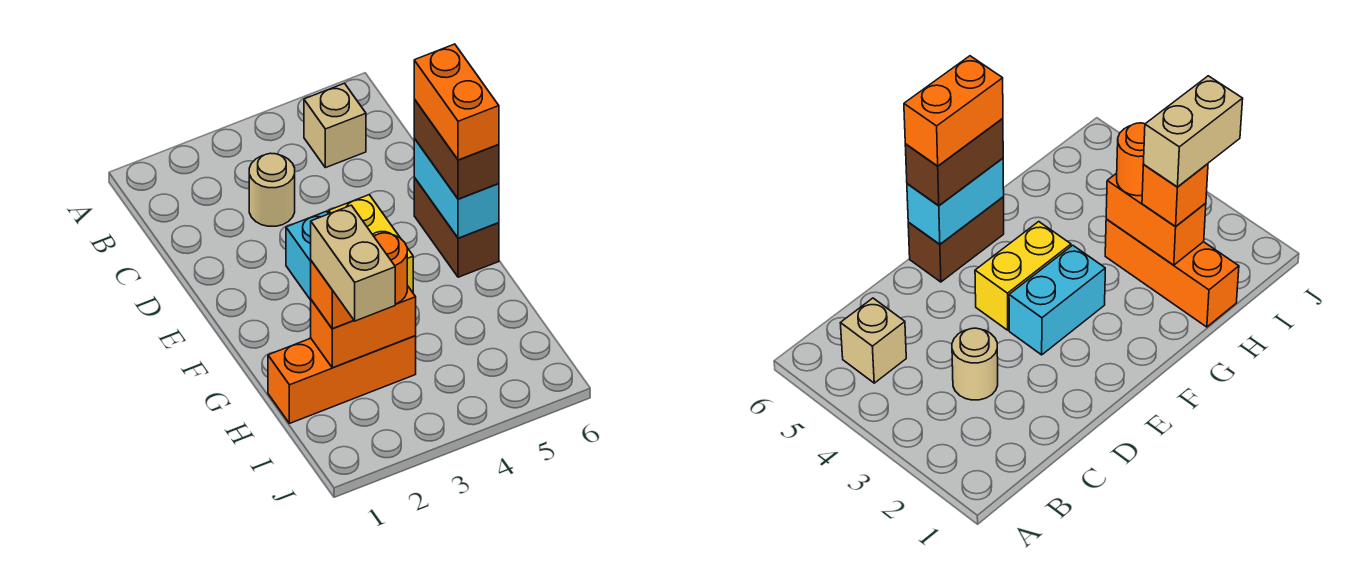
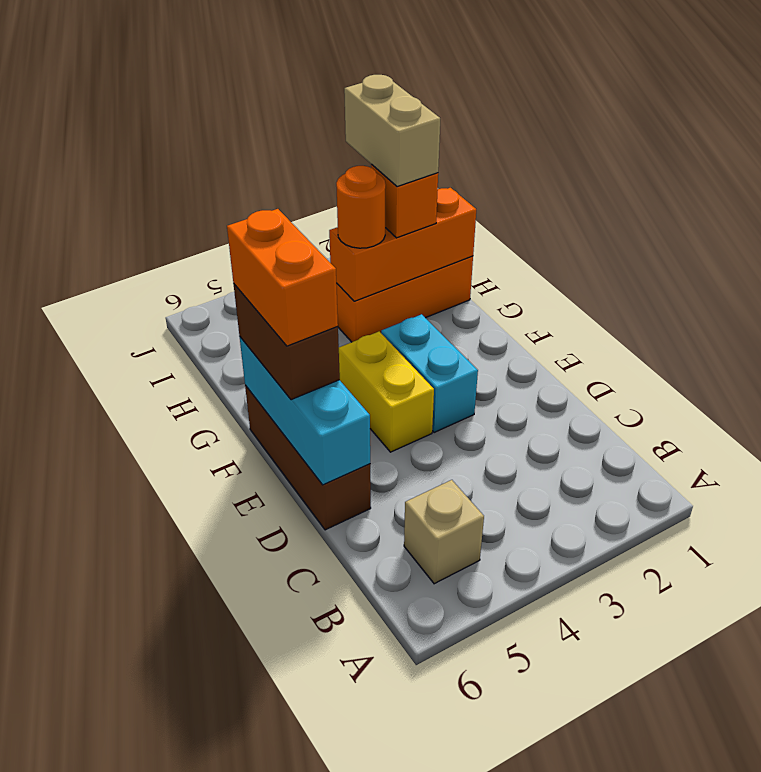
tan round brick C3 level 1 -> none
brown brick E6:F6 level 1 -> brown brick D6:F6 level 1
cyan brick E6:F6 level 2 -> cyan brick D6:F6 level 2
orange brick H2:H3 level 2 -> orange brick H1:H3 level 2

